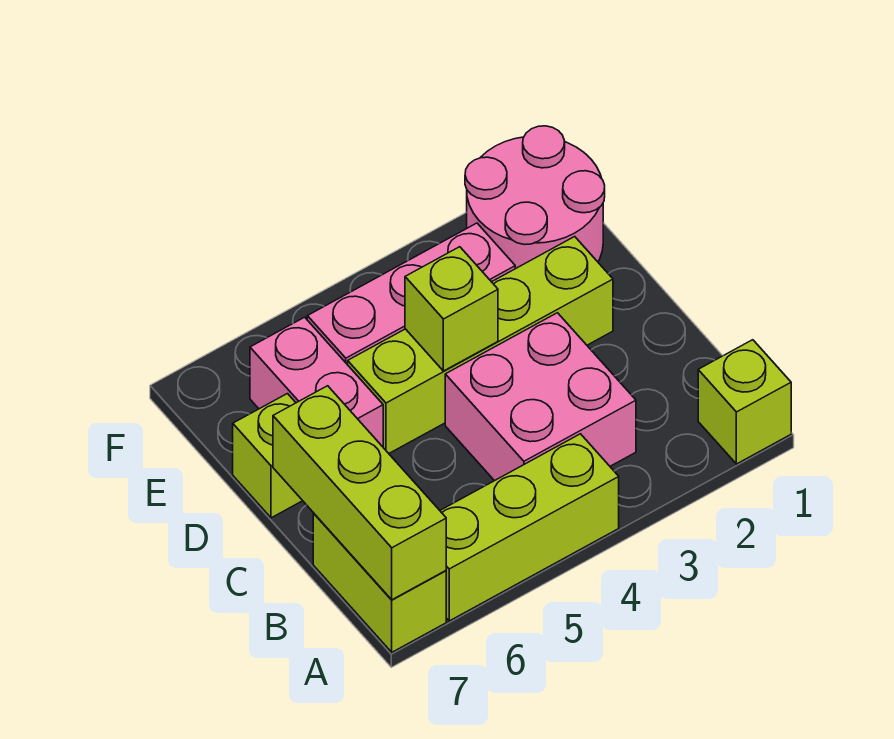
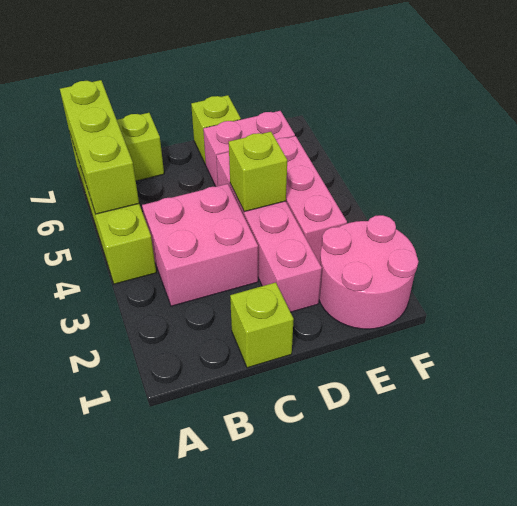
lime brick A1 level 1 -> lime brick C1 level 1
lime brick A7:C7 level 2 -> lime brick A5:A7 level 2
lime brick D2:D5 level 1 -> pink brick D2:D5 level 1

